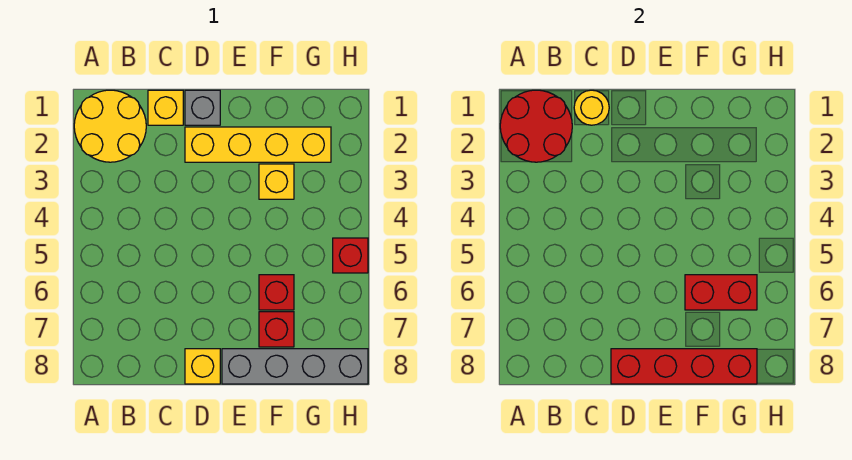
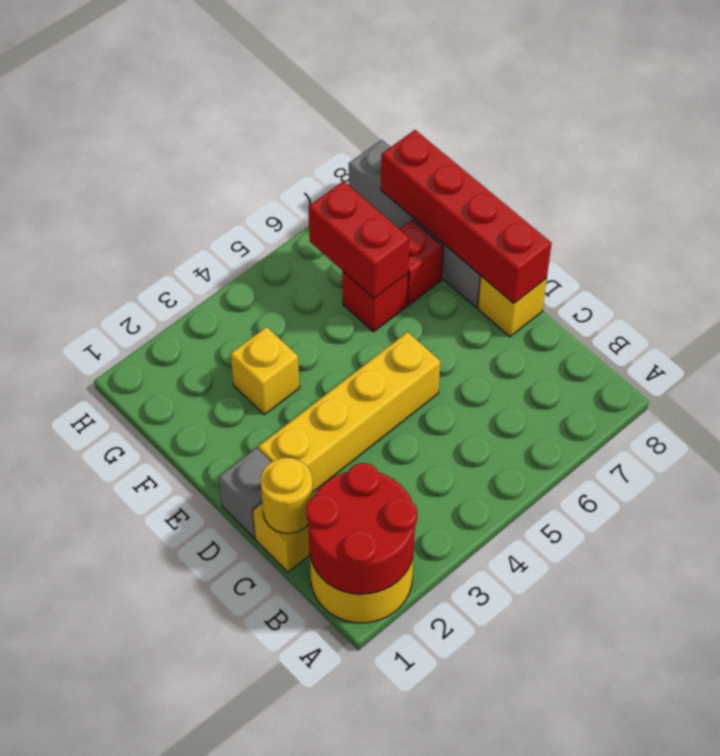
yellow brick D2:G2 level 1 -> yellow brick D2:D5 level 1
red brick H5 level 1 -> none

